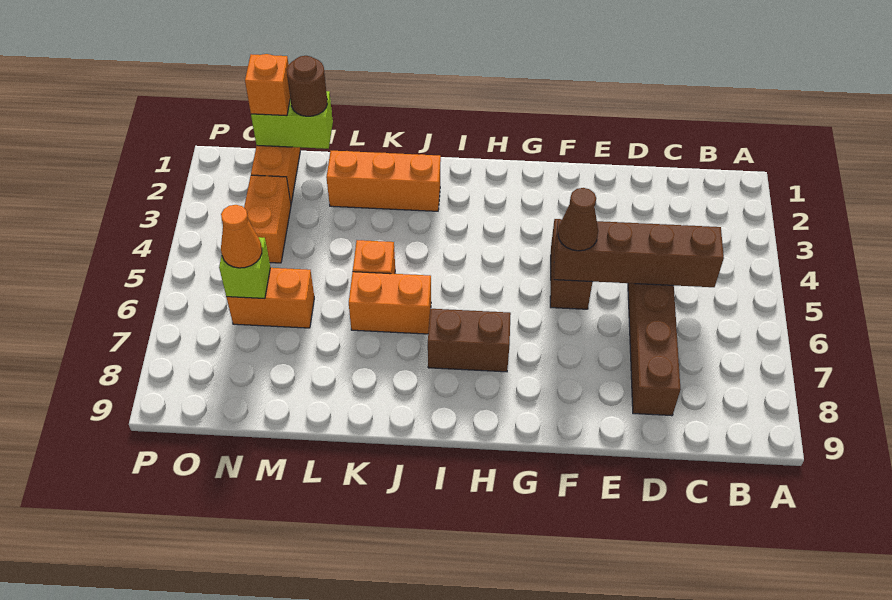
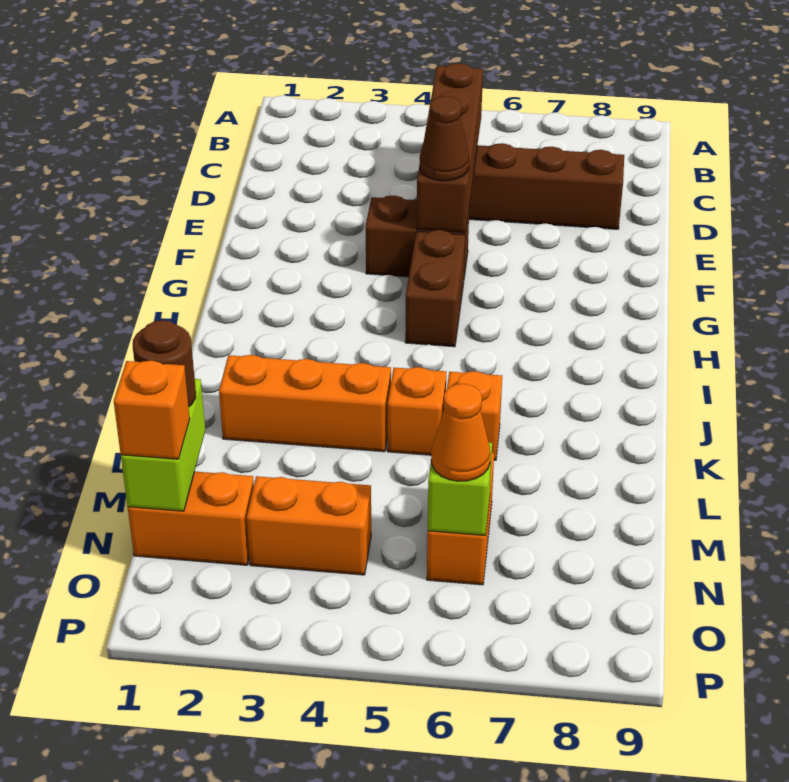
brown brick H7:I7 level 1 -> brown brick G5:H5 level 1
orange brick J2:L2 level 1 -> orange brick K2:K4 level 1
orange brick J6:K6 level 1 -> orange brick K6 level 1

